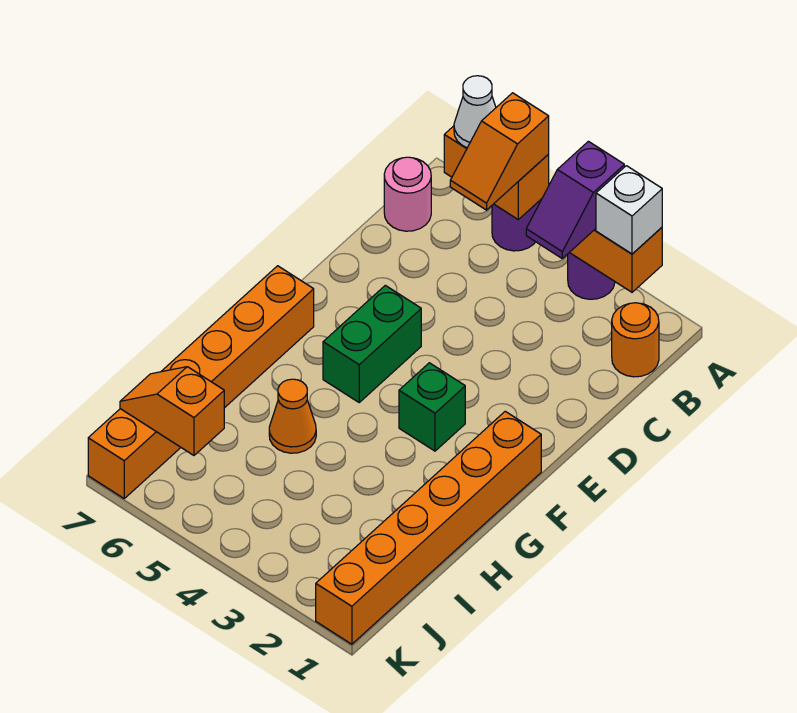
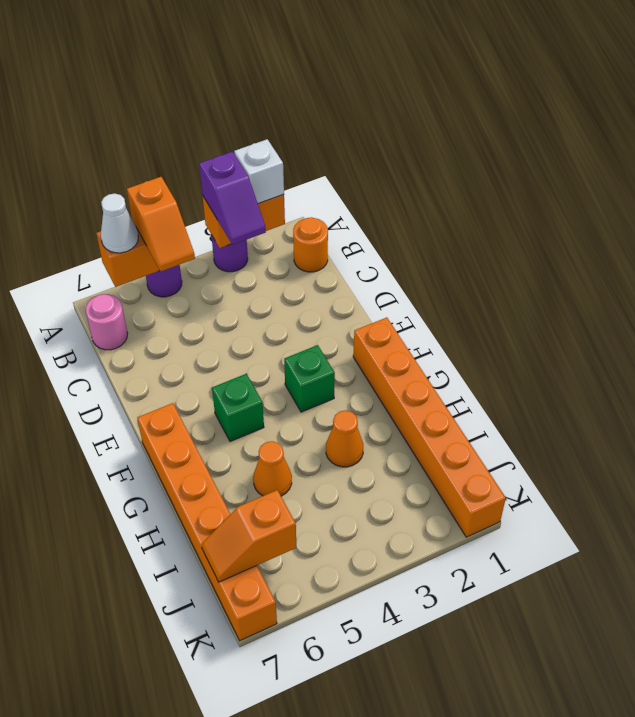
green brick E5:F5 level 1 -> green brick F5 level 1
none -> orange cone H3 level 1

